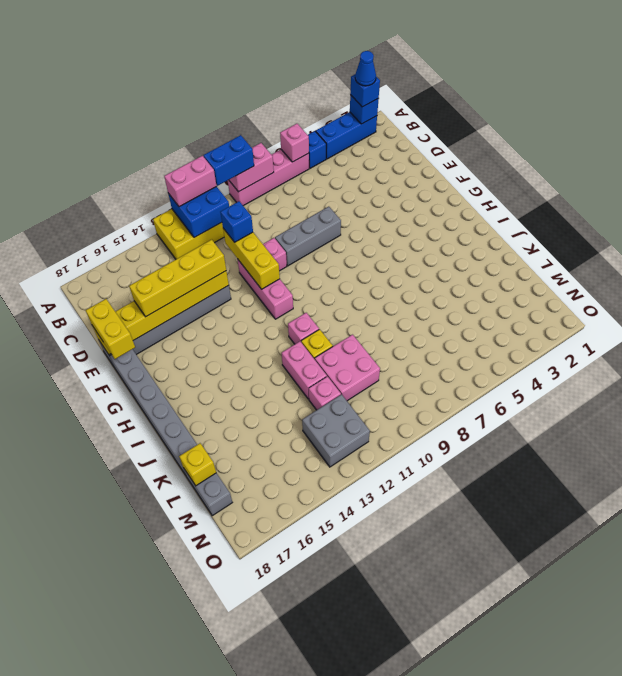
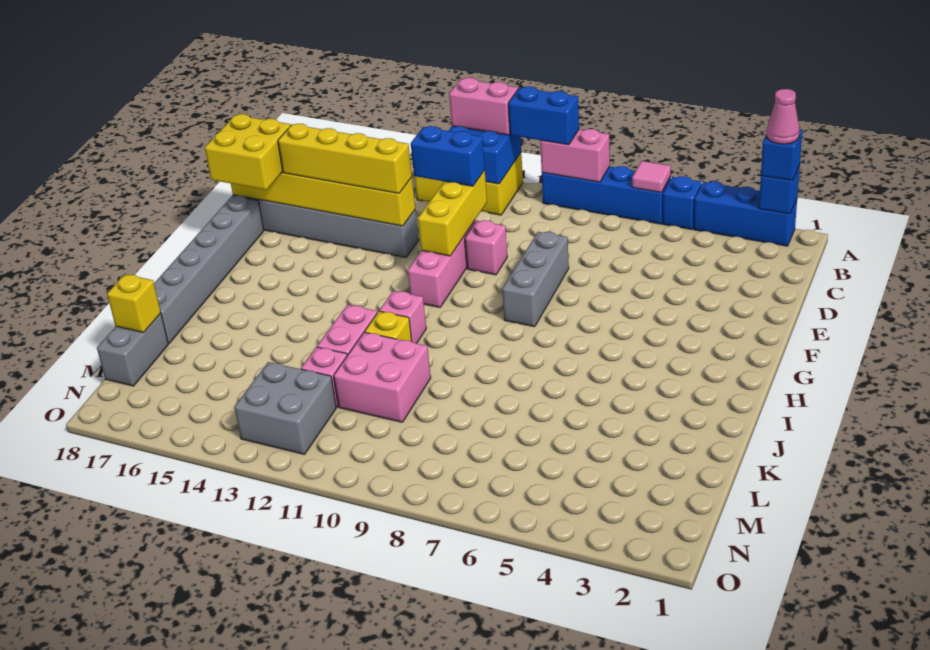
blue cone A2 level 4 -> pink cone A2 level 4
pink brick A6:A9 level 1 -> blue brick A6:A9 level 1
pink brick A6 level 2 -> pink tile A6 level 2
blue brick D11 level 3 -> blue brick D11:D12 level 3
grey brick E7:E9 level 1 -> grey brick E8:G8 level 1
yellow brick E18:F18 level 3 -> yellow brick E17:F18 level 3

